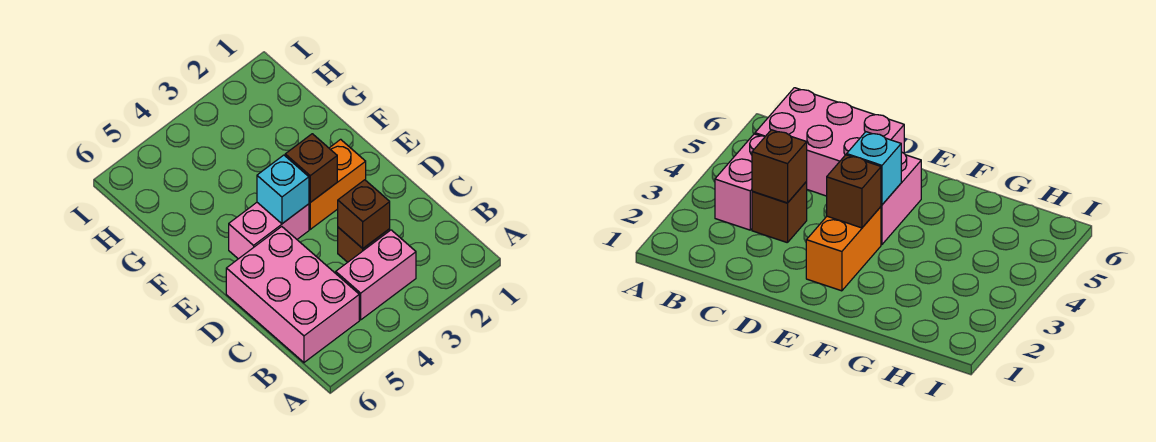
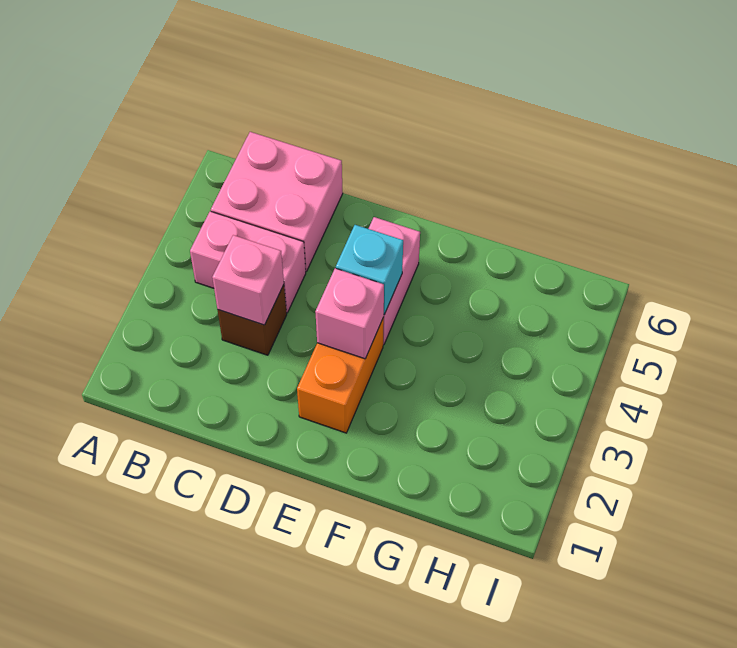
pink brick B3:B4 level 1 -> pink brick B4:C4 level 1
pink brick B5:D6 level 1 -> pink brick B5:C6 level 1
brown brick C3 level 2 -> pink brick C3 level 2
brown brick E3 level 2 -> pink brick E3 level 2

